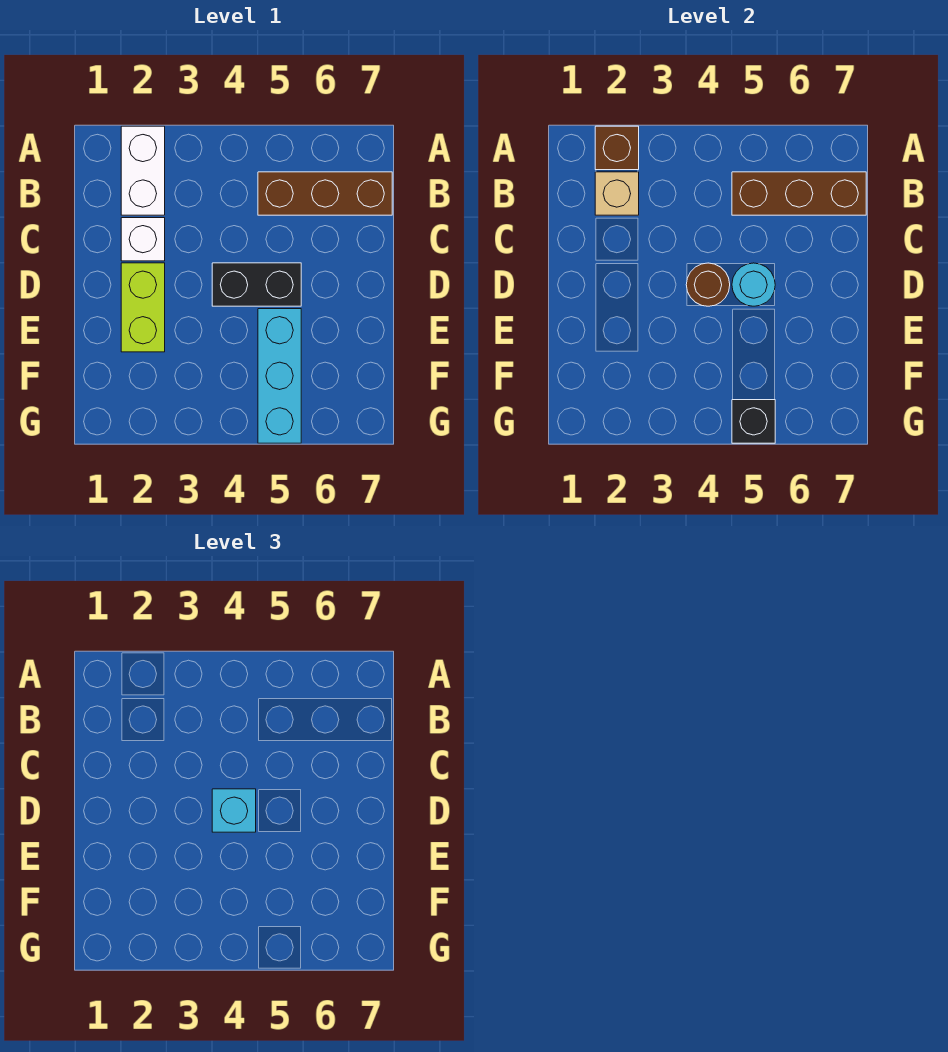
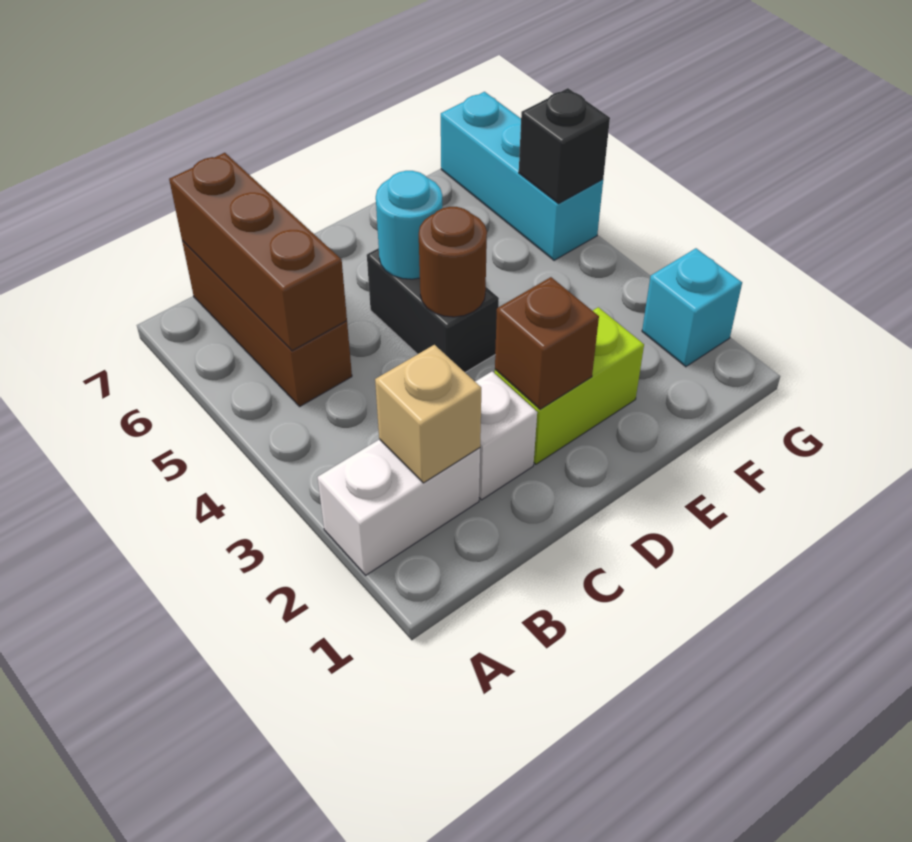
brown brick A2 level 2 -> brown brick D2 level 2
cyan brick D4 level 3 -> cyan brick G2 level 1
cyan brick E5:G5 level 1 -> cyan brick G5:G7 level 1

